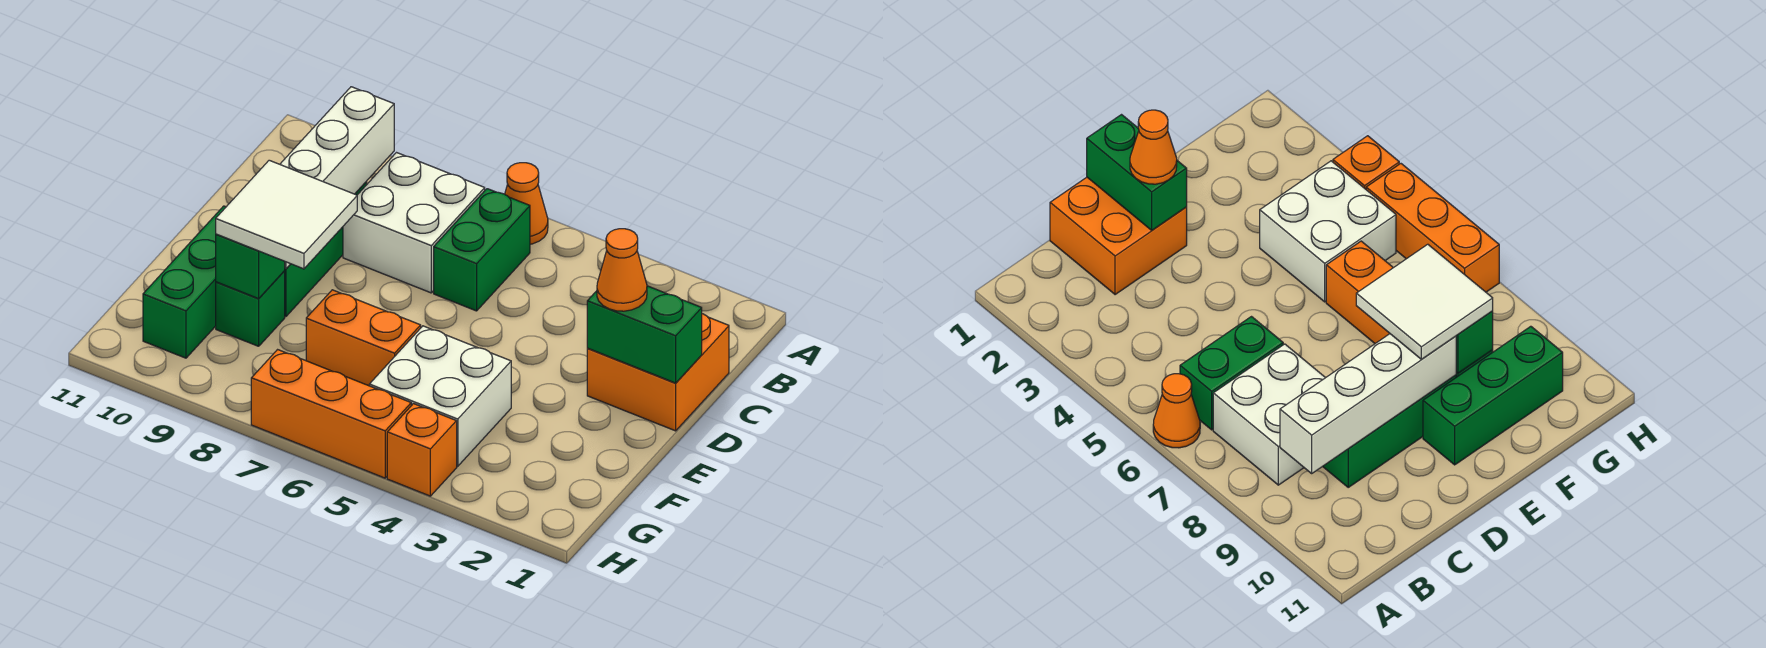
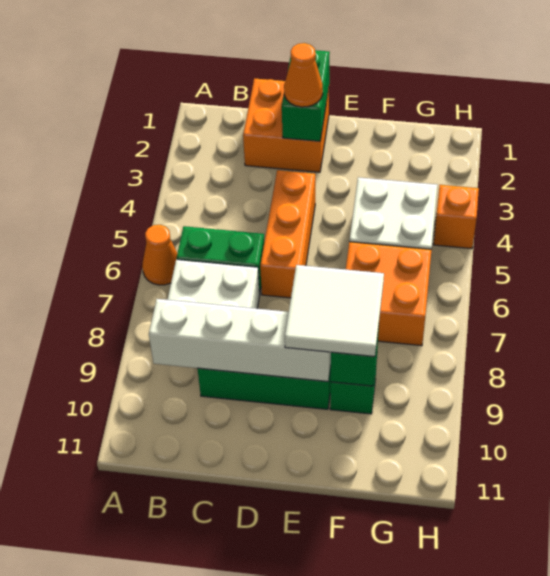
green brick E10:G10 level 1 -> none
orange brick F6:F7 level 1 -> orange brick F6:G7 level 1
orange brick H5:H7 level 1 -> orange brick D4:D6 level 1

